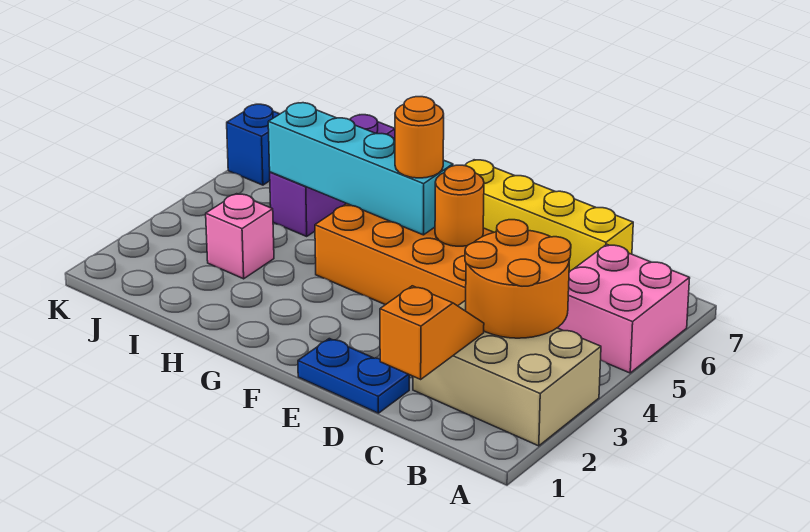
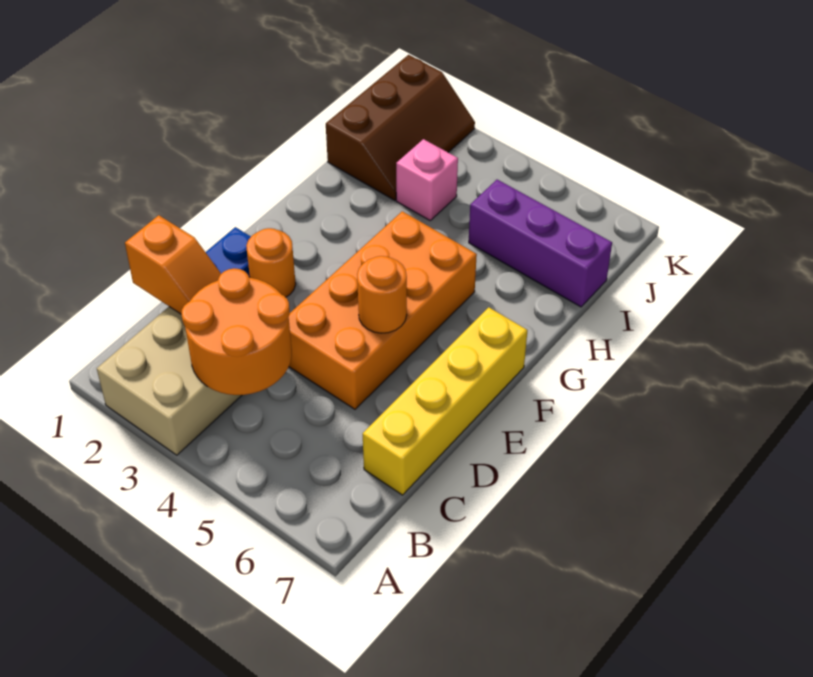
pink brick A5:B6 level 1 -> none
cyan brick F5:I5 level 2 -> none
orange round brick F5 level 3 -> orange round brick E2 level 1
none -> brown slope I1:K2 level 1 top 1
blue brick K6 level 1 -> none

